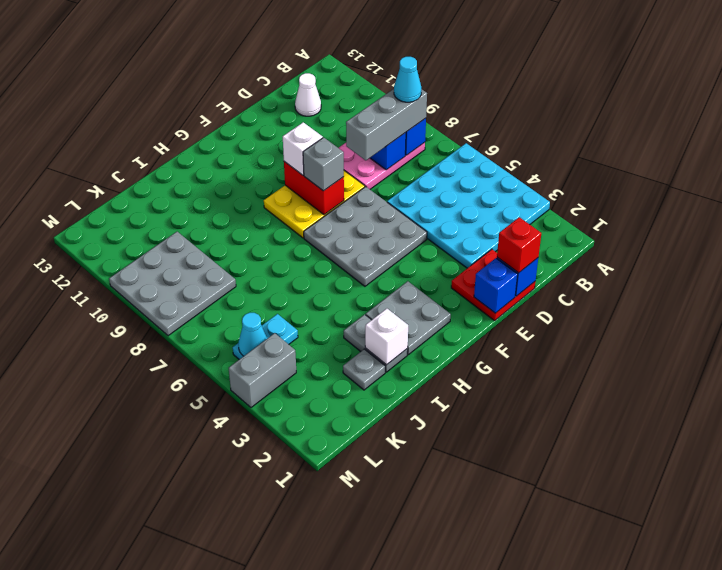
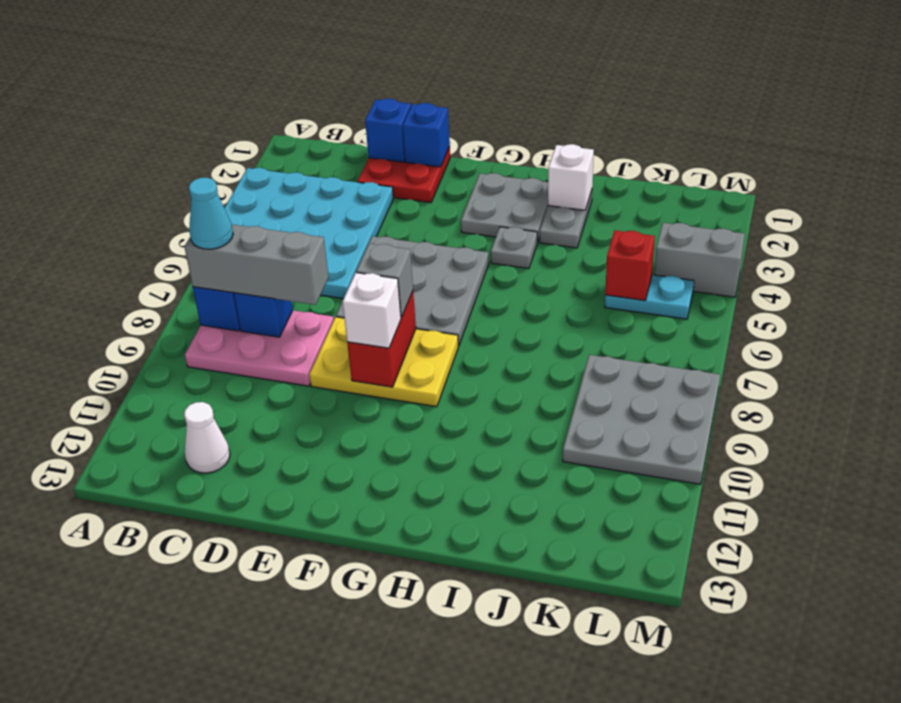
red brick D1 level 3 -> red brick K5 level 2
grey plate J2 level 1 -> grey plate H4 level 1
cyan cone L5 level 2 -> none

